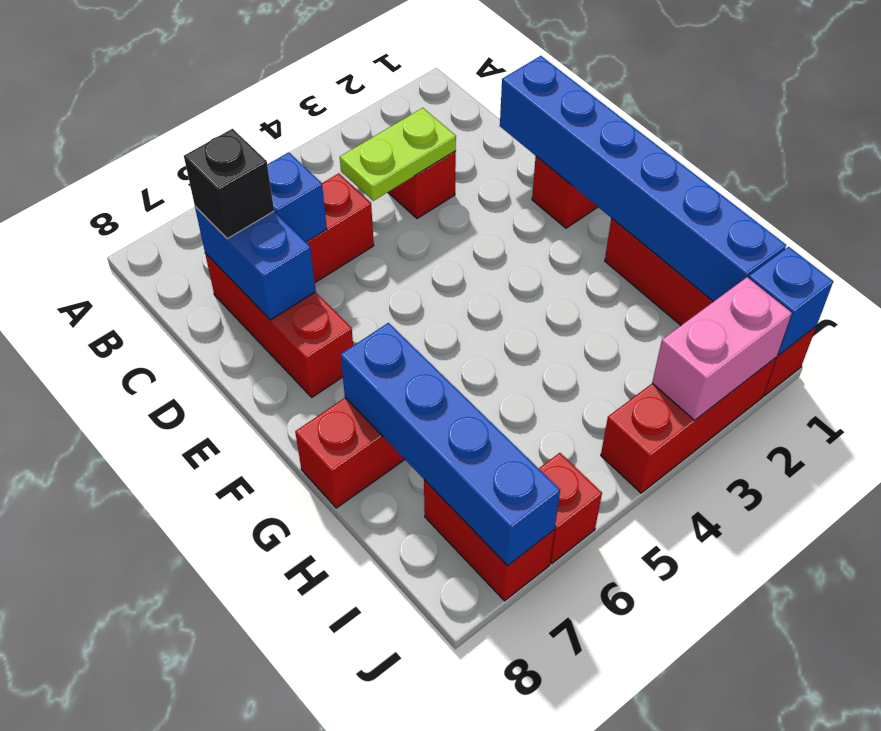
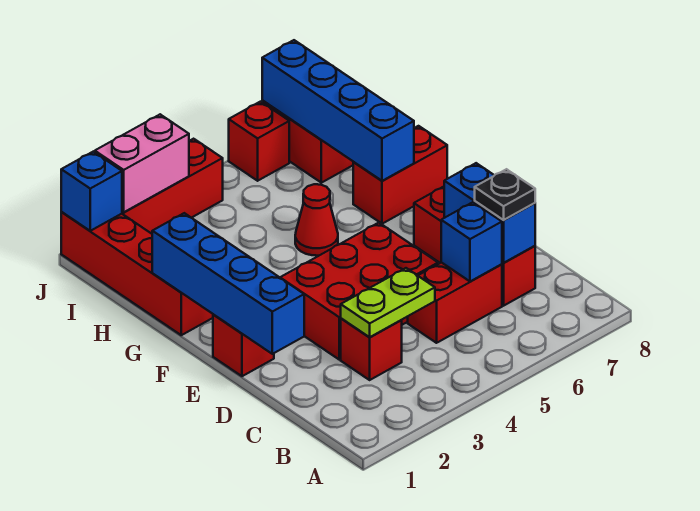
black brick C7 level 3 -> black plate C7 level 3
blue brick D1:I1 level 2 -> blue brick D1:G1 level 2
none -> red brick D3:E5 level 1
none -> red cone G5 level 1

